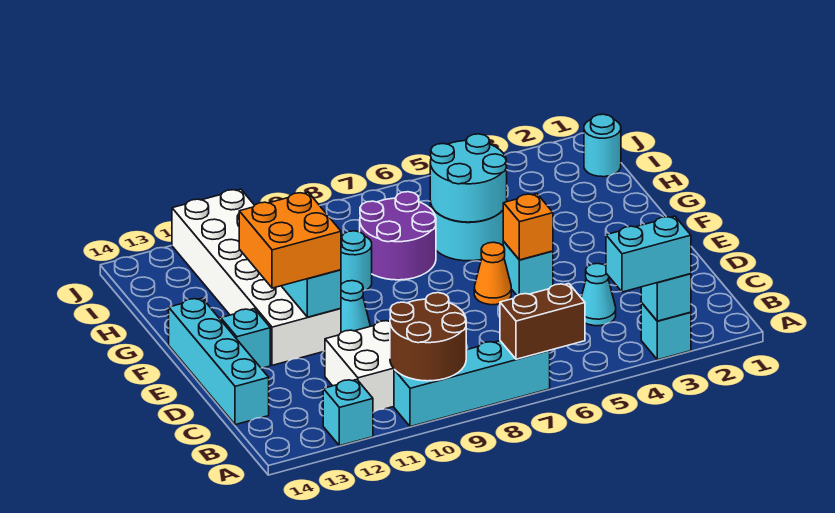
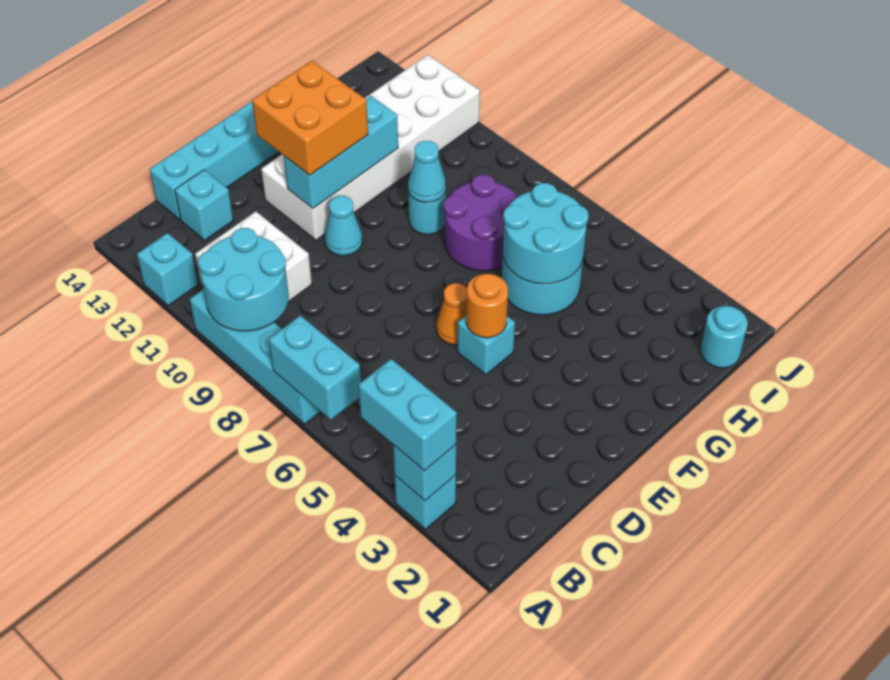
brown brick A6:A7 level 2 -> cyan brick A6:A7 level 2
brown round brick A9:B10 level 2 -> cyan round brick A9:B10 level 2
cyan cone C4 level 1 -> cyan cone G9 level 2
orange brick E5 level 2 -> orange round brick E5 level 2
cyan brick E13 level 1 -> cyan brick C13 level 1

